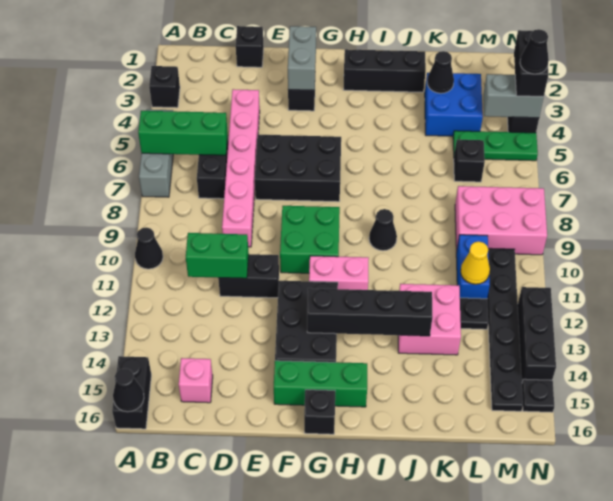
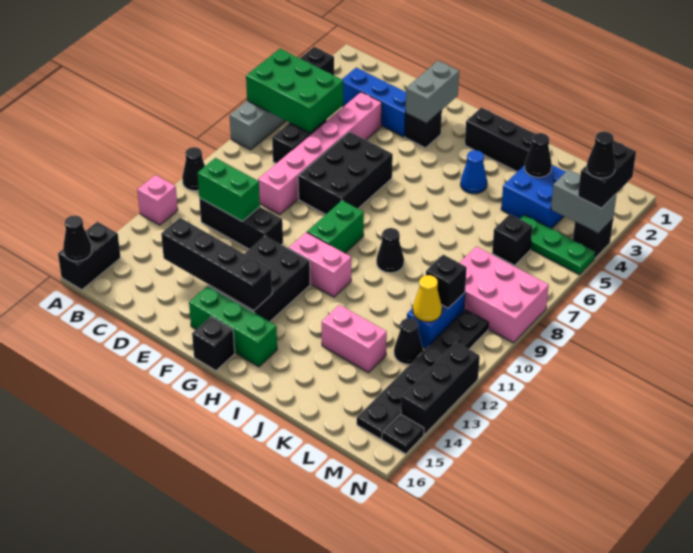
green brick A6:C6 level 2 -> green brick A5:C6 level 2
none -> blue brick C3:E3 level 1
pink brick C15 level 1 -> pink brick A12 level 1
black brick D1 level 1 -> black brick L10 level 2
black brick D11:E11 level 1 -> black brick C11:E11 level 1
black brick E6:G7 level 1 -> black brick E6:F8 level 1
green brick F9:G10 level 1 -> green brick G9:G10 level 1
black brick G13:J13 level 2 -> black brick D14:G14 level 2
none -> blue cone I4 level 1
pink brick J12:K13 level 1 -> pink brick J13:K13 level 1
black plate L12 level 1 -> black cone L12 level 1

